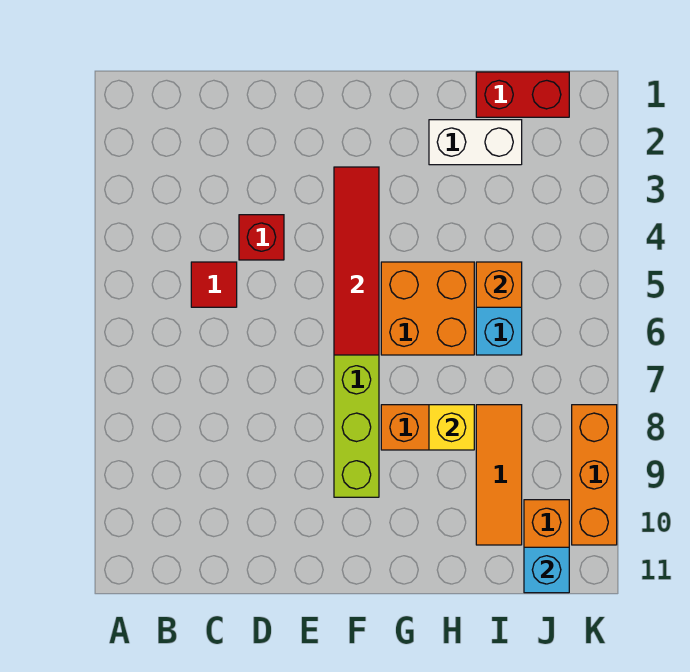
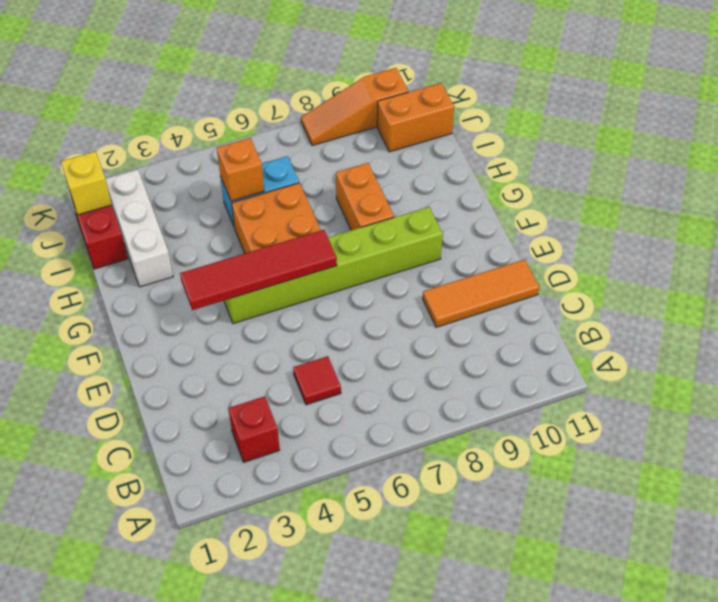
red brick D4 level 1 -> red brick B3 level 1
white brick H2:I2 level 1 -> white brick H2:J2 level 1
yellow brick H8 level 2 -> yellow brick J1 level 2
orange tile I8:I10 level 1 -> orange tile D9:D11 level 1
cyan brick J11 level 2 -> none
orange brick K8:K10 level 1 -> orange slope K8:K10 level 1 top 10

